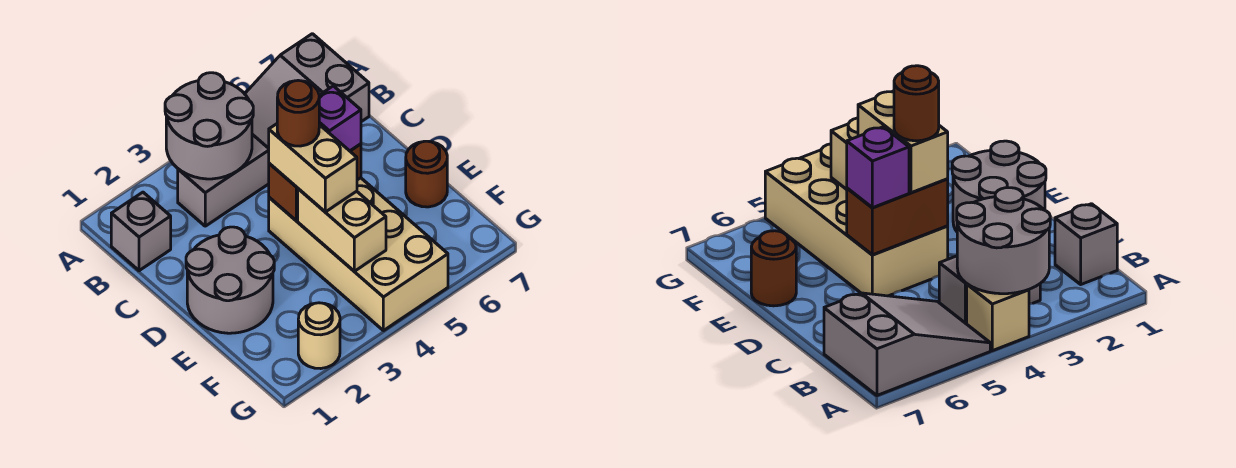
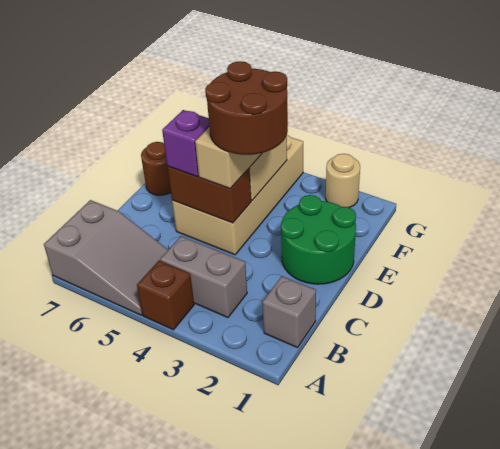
grey round brick A3:B4 level 2 -> none
tan brick A4 level 1 -> brown brick A4 level 1
grey round brick D1:E2 level 1 -> green round brick D1:E2 level 1
brown round brick D4 level 4 -> brown round brick D3:E4 level 4

